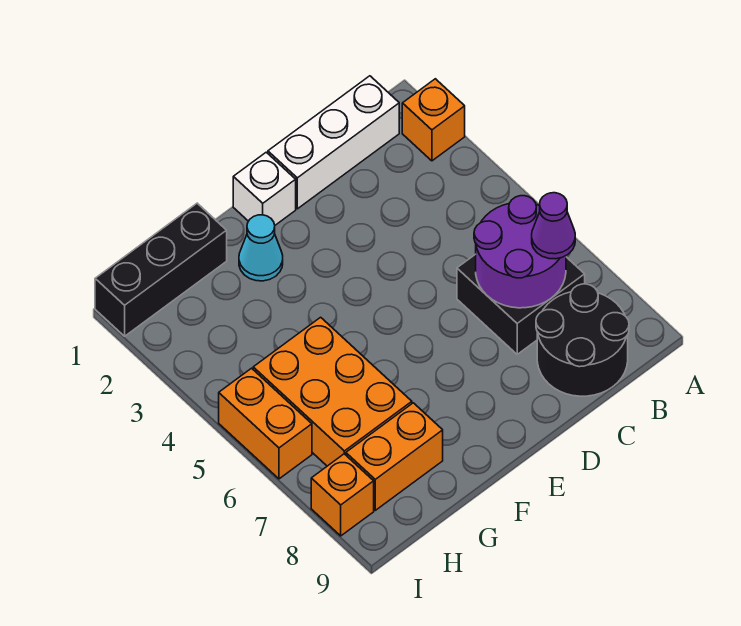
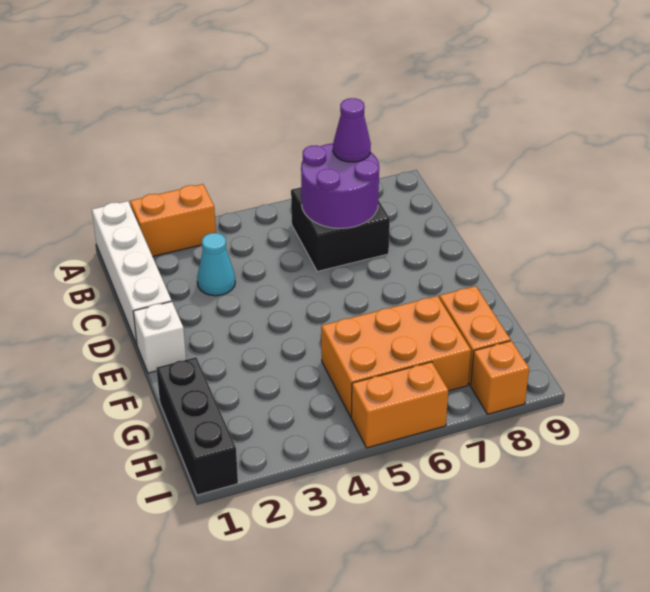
orange brick A2 level 1 -> orange brick A2:A3 level 1
white brick B1:D1 level 1 -> white brick A1:D1 level 1
black round brick B8:C9 level 1 -> none
cyan cone F2 level 1 -> cyan cone C3 level 1

